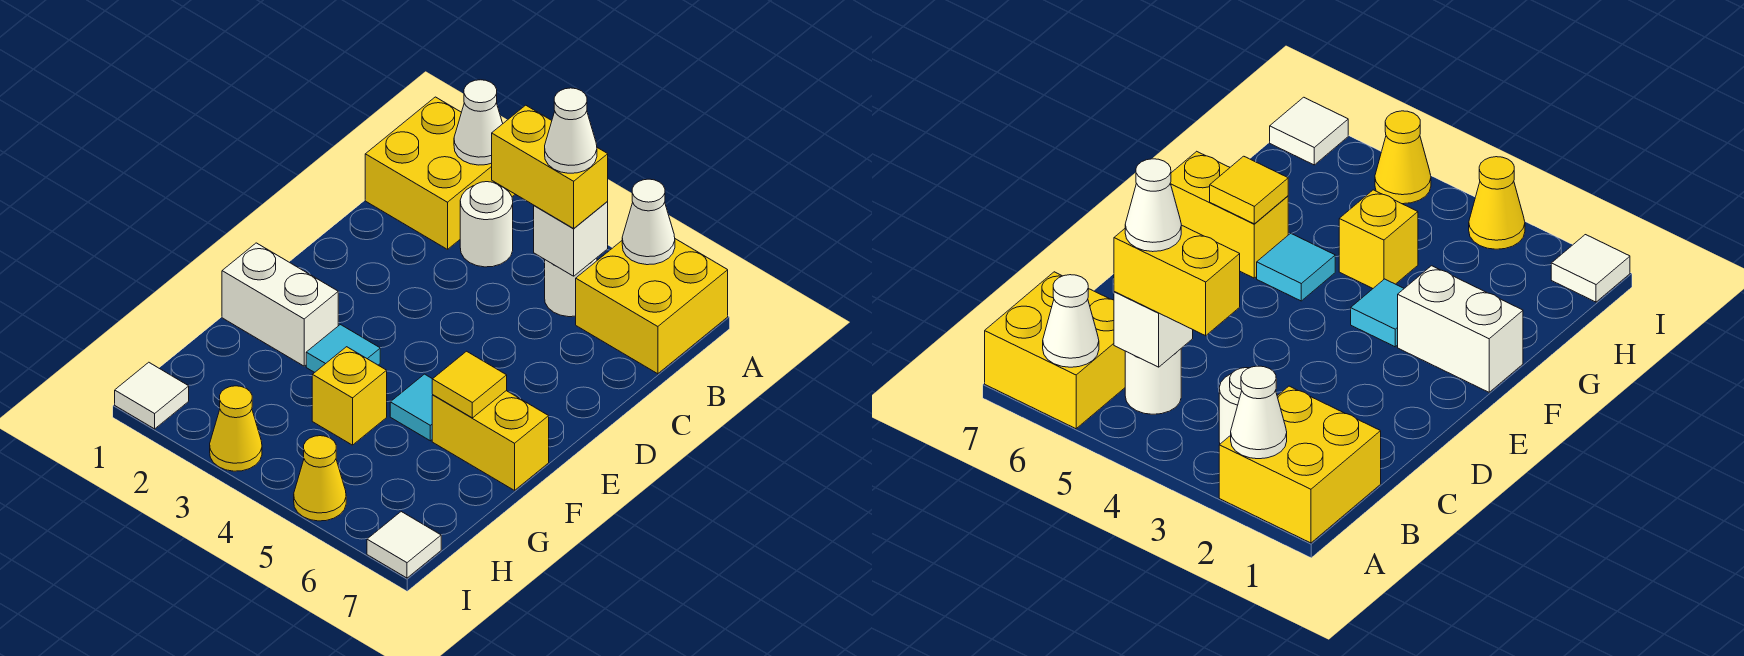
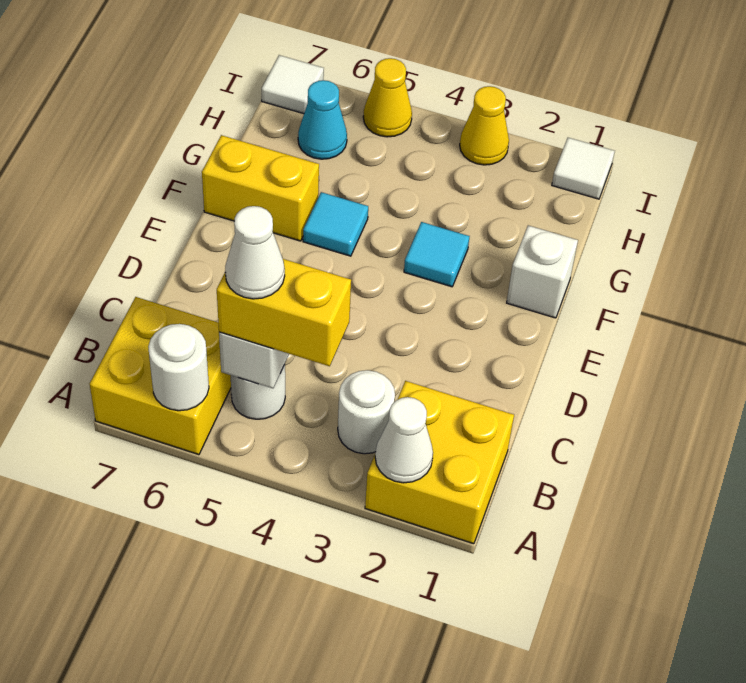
white cone A6 level 2 -> white round brick A6 level 2
white brick F1:F2 level 1 -> white brick F1 level 1
yellow tile F6 level 2 -> none
yellow brick G4 level 1 -> none
none -> cyan cone H6 level 1

